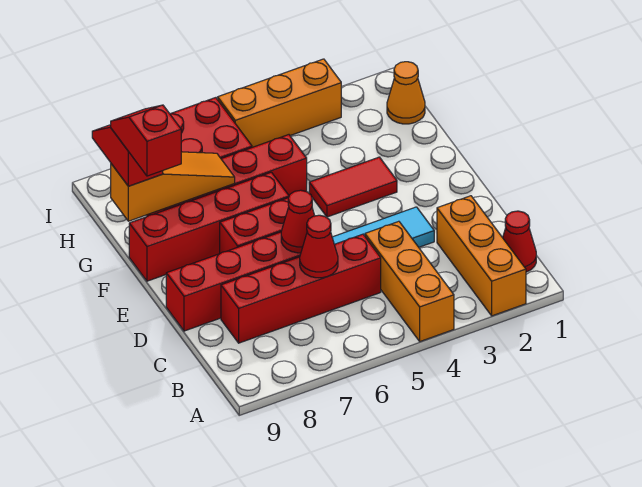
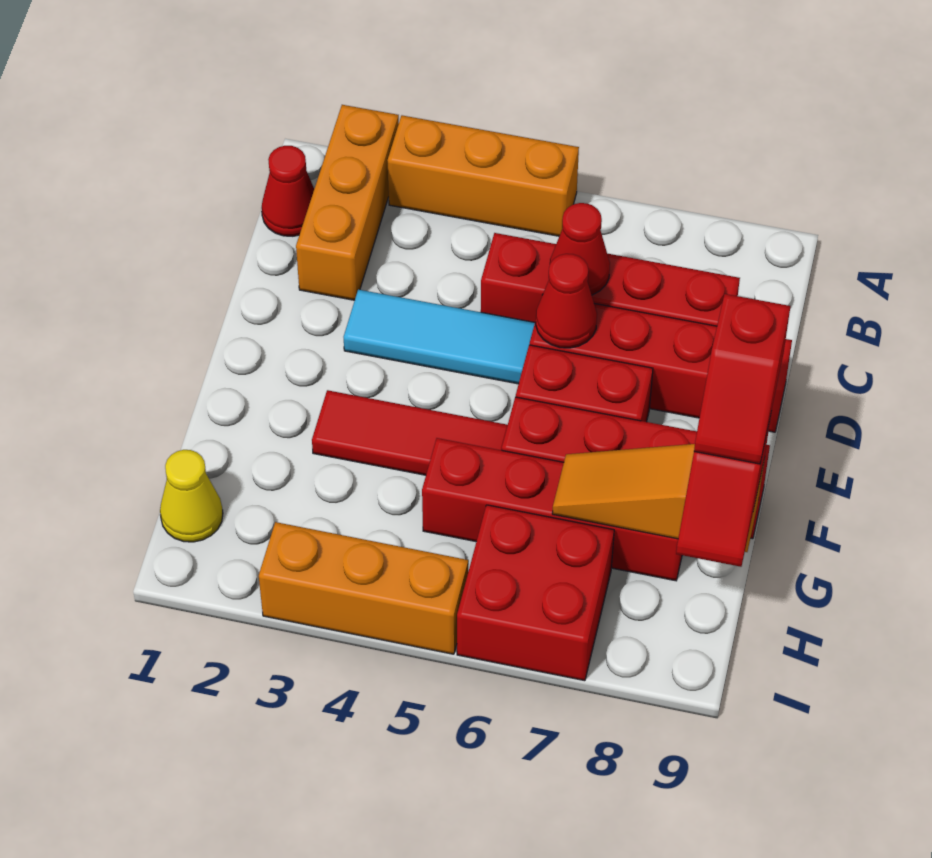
orange brick A4:C4 level 1 -> orange brick A3:A5 level 1
red tile F3:F4 level 1 -> red tile F3:F5 level 1
orange cone H1 level 1 -> yellow cone H1 level 1

